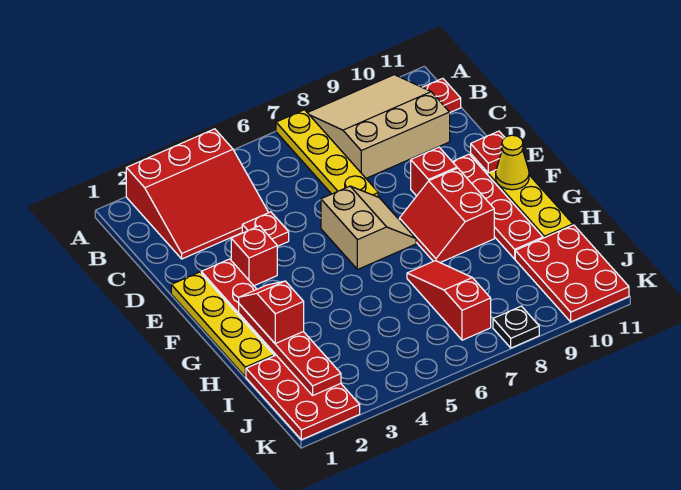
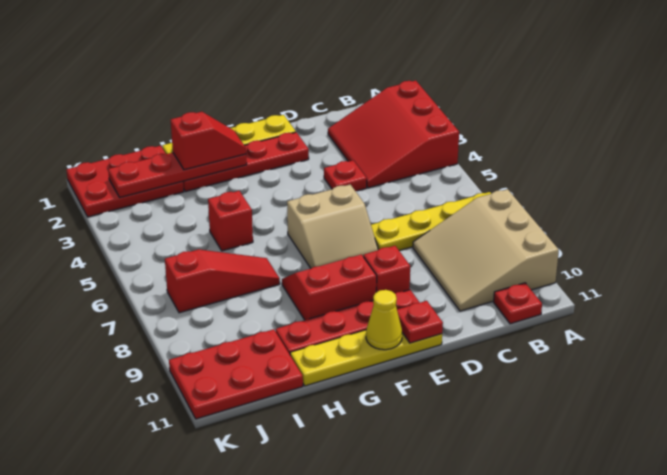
tan slope A8:C10 level 1 top C -> tan slope A8:C10 level 1 top A
red brick E3 level 1 -> red brick H5 level 1
black plate K8 level 1 -> none

